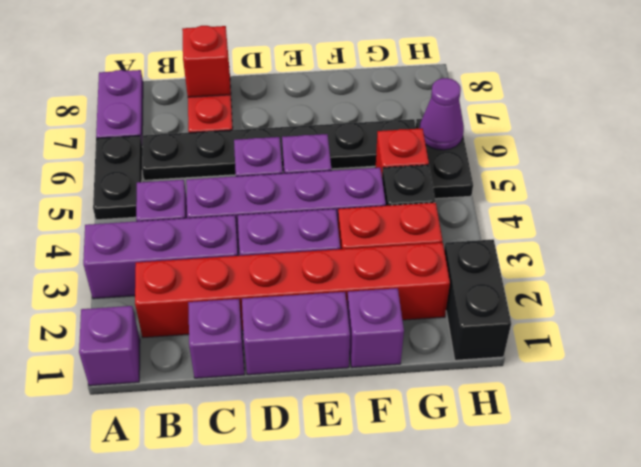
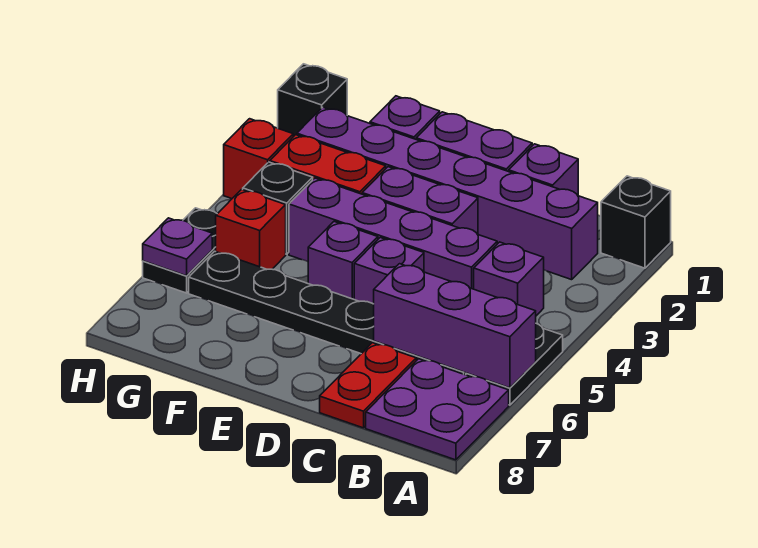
purple brick A1 level 1 -> black brick A1 level 1
purple brick A3:C3 level 1 -> purple brick A6:C6 level 2
purple plate A7:A8 level 1 -> purple plate A7:B8 level 1
red brick B2:G2 level 1 -> purple brick B2:G2 level 1
red brick C8 level 2 -> red brick H3 level 1
black brick H1:H2 level 1 -> black brick H1 level 1
purple cone H6 level 2 -> purple plate H6 level 2

